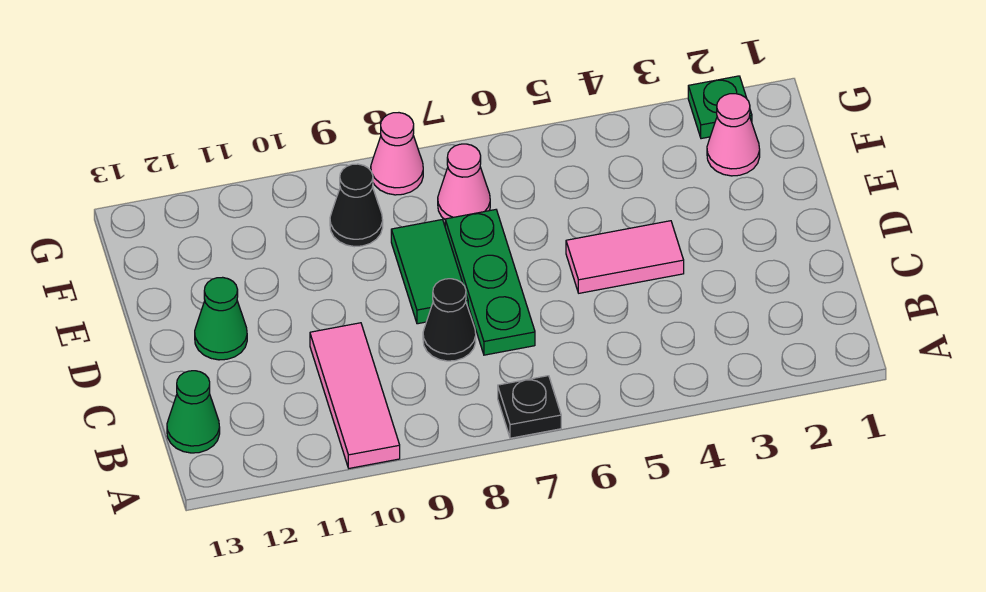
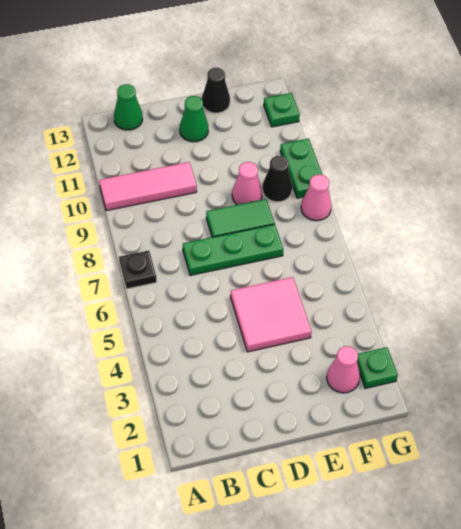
black cone C8 level 1 -> black cone E13 level 1
pink tile D4:D5 level 1 -> pink tile D4:E5 level 1
pink cone F7 level 1 -> pink cone E9 level 1
none -> green plate G9:G10 level 1
none -> green plate G12 level 1

